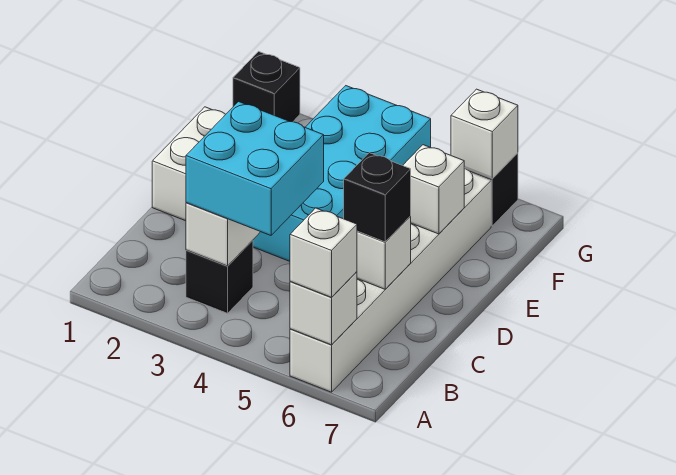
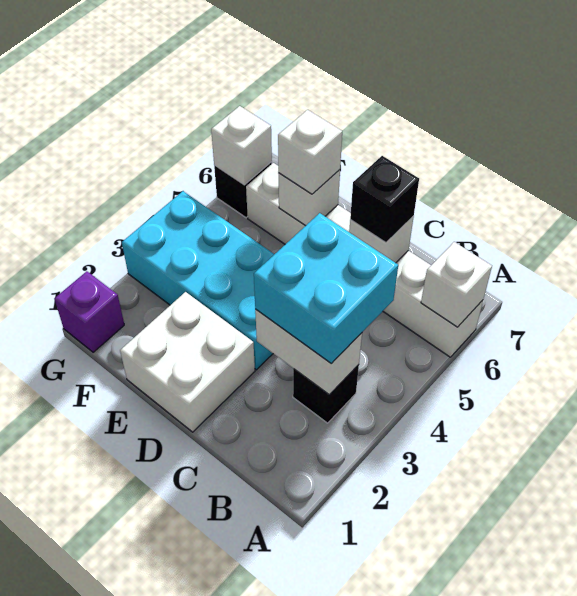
white brick A6 level 3 -> white brick E6 level 3
black brick G1 level 1 -> purple brick G1 level 1

